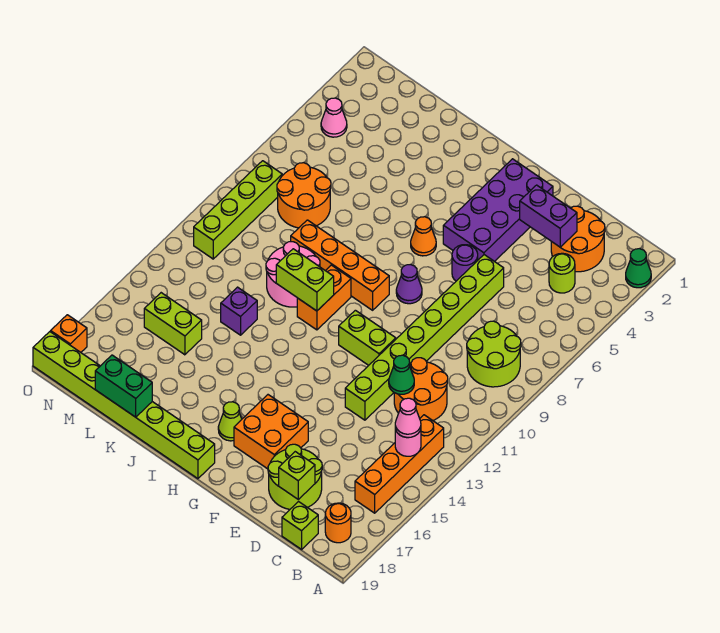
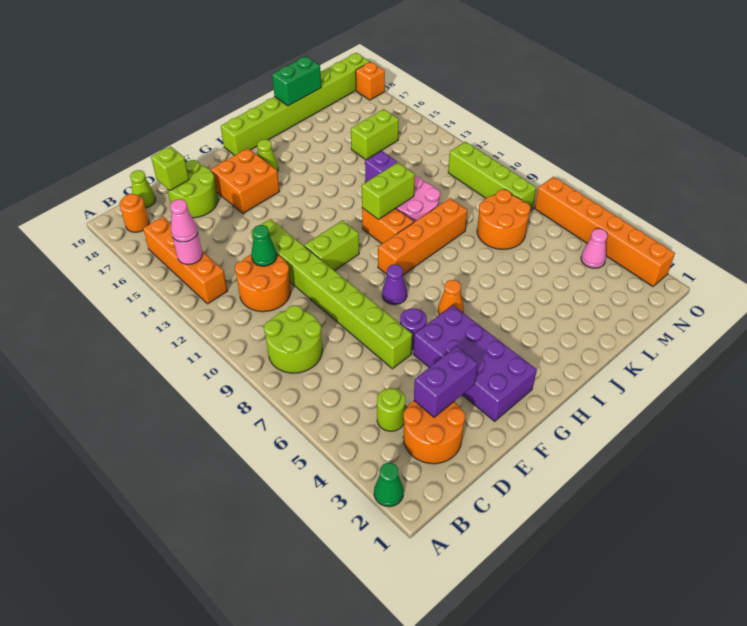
lime brick C19 level 1 -> lime cone C19 level 1
none -> orange brick O2:O7 level 1

